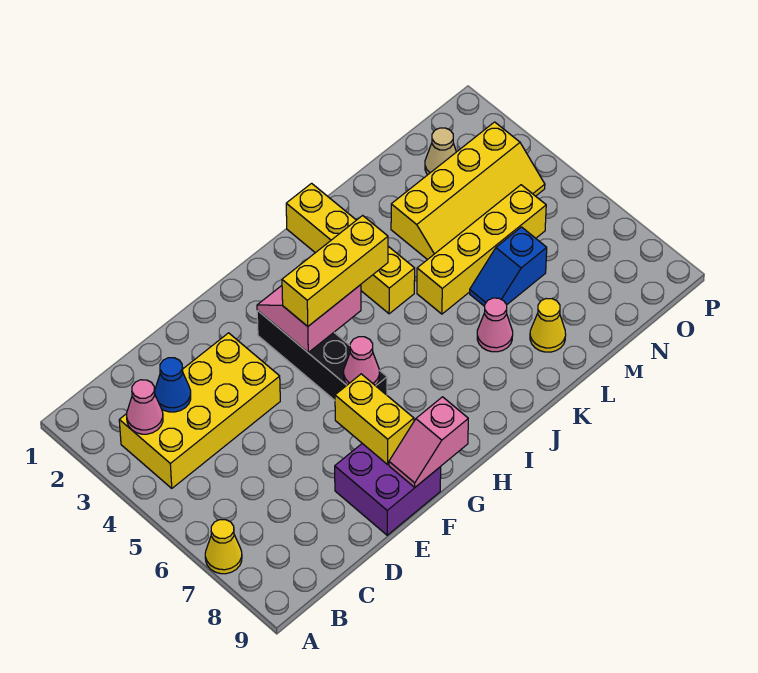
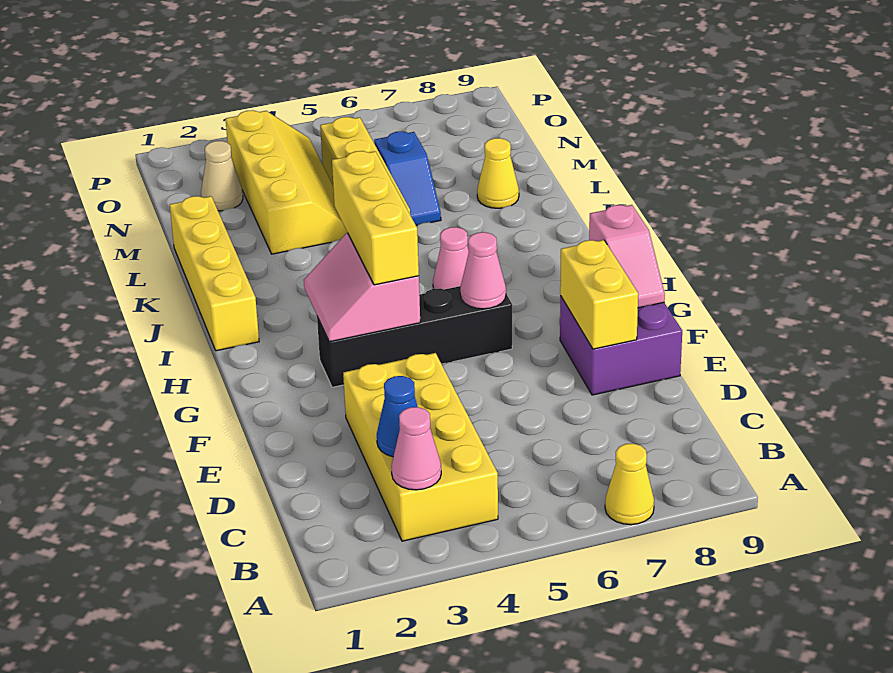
yellow brick F7:F8 level 2 -> yellow brick E8:F8 level 2
yellow brick J1:J4 level 1 -> yellow brick I1:L1 level 1
pink cone K7 level 1 -> pink cone I6 level 1

